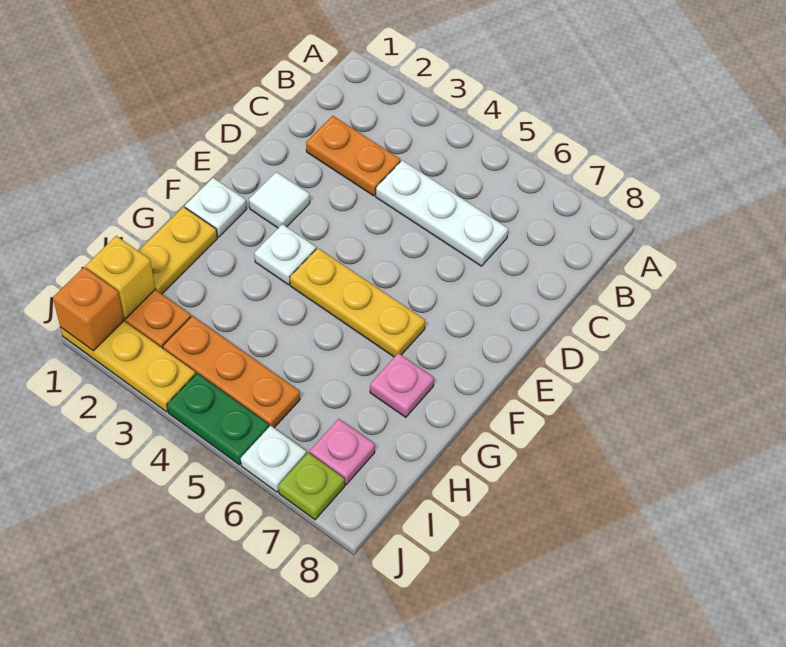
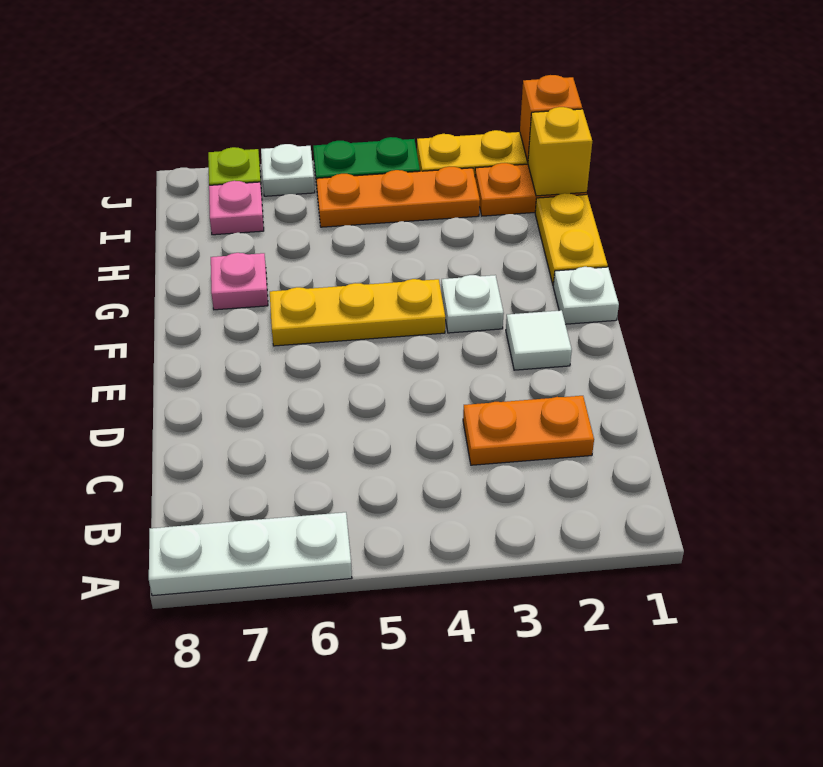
white plate C4:C6 level 1 -> white plate A6:A8 level 1

